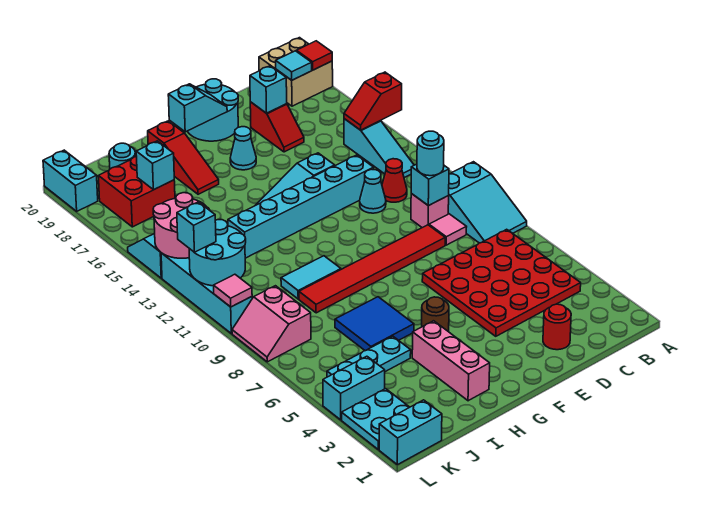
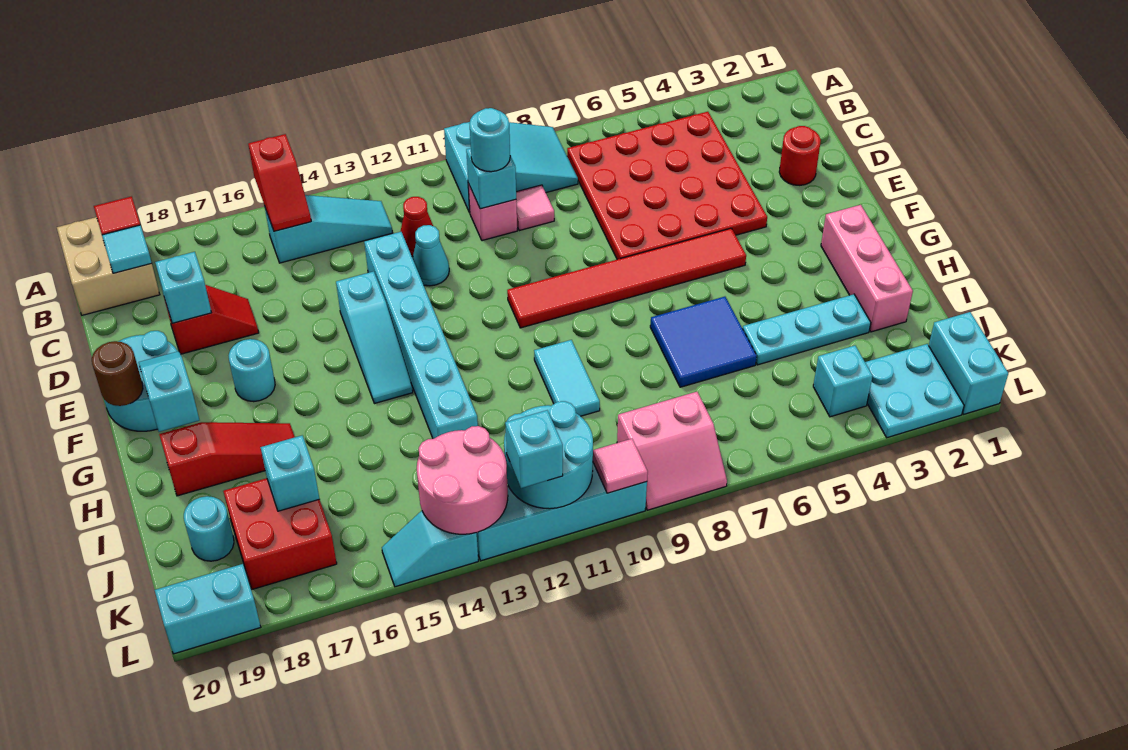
red tile D9:I9 level 1 -> red tile F5:F10 level 1
cyan cone F17 level 1 -> cyan round brick F17 level 1
brown round brick G5 level 1 -> brown round brick F20 level 2
pink brick H2:H4 level 1 -> pink brick G2:I2 level 1
cyan plate I5:K5 level 1 -> cyan plate I3:I5 level 1
cyan brick K4:L4 level 1 -> cyan brick K4 level 1

